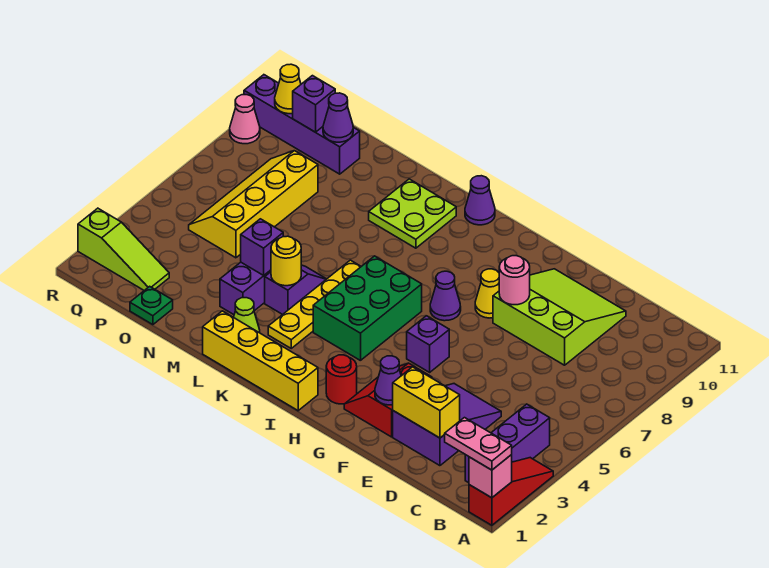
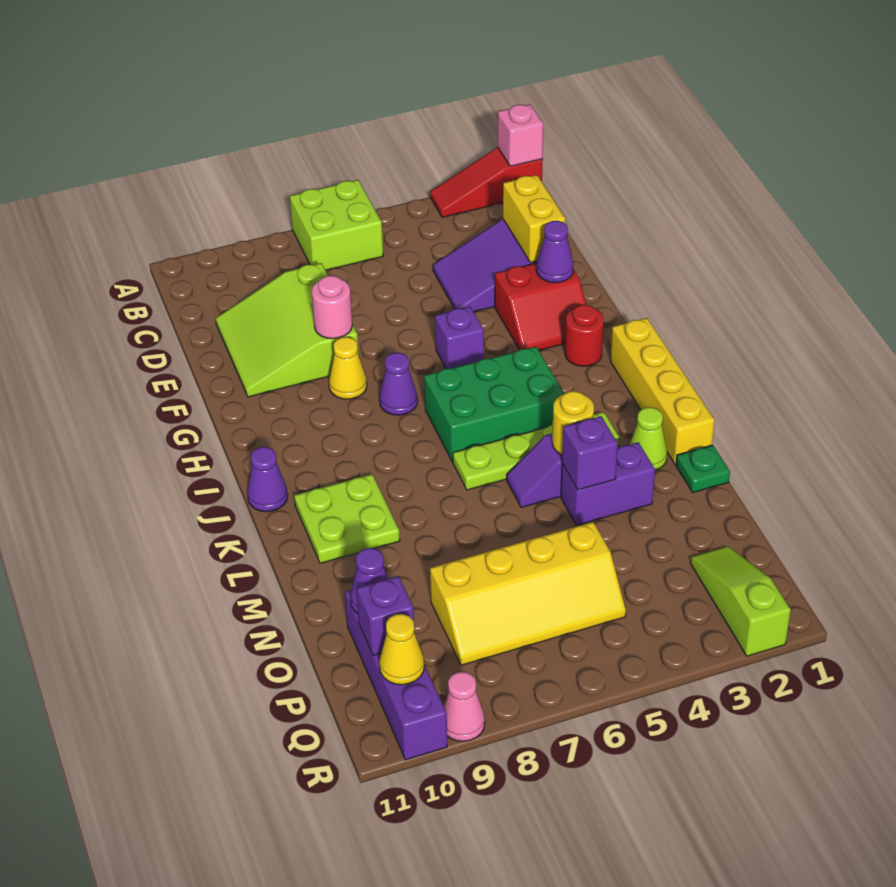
pink plate A1:B1 level 3 -> none
none -> lime brick A6:B7 level 1
purple brick B2:B4 level 1 -> none
yellow plate K3:K6 level 1 -> lime plate K3:K6 level 1
green plate O1 level 1 -> green plate M1 level 1

